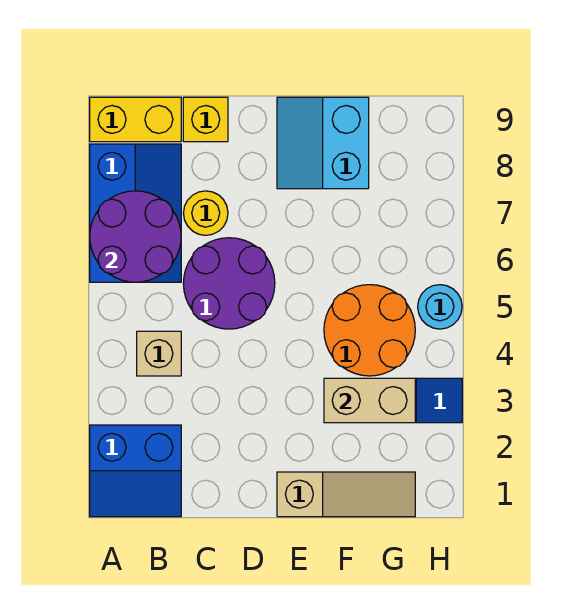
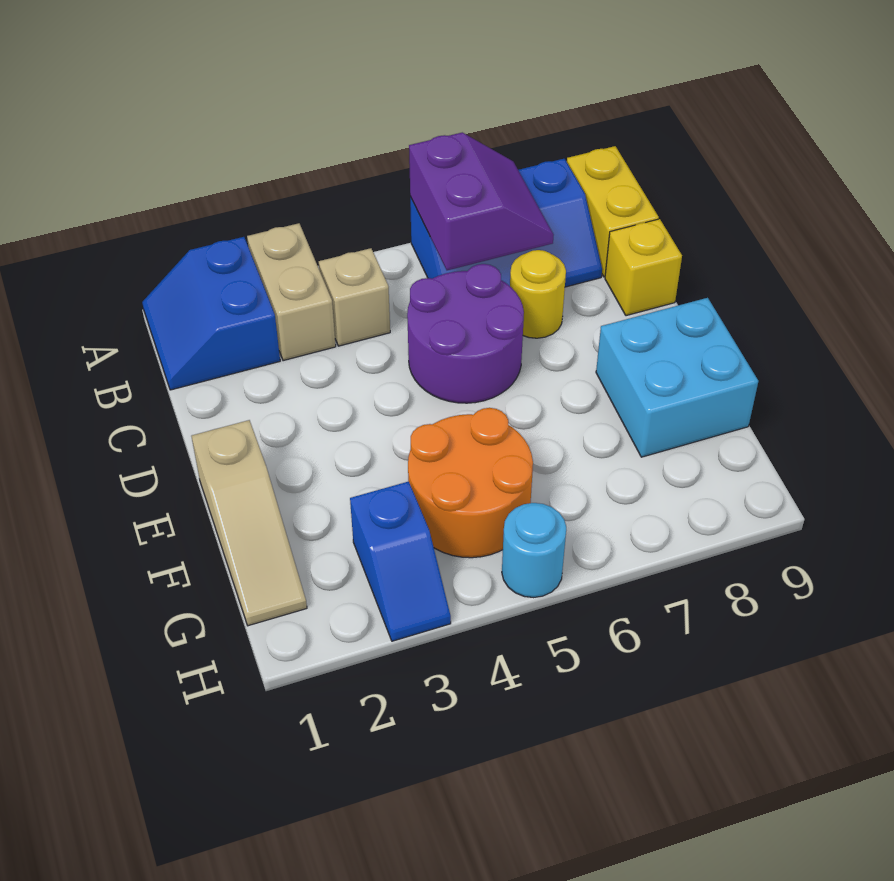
purple round brick A6:B7 level 2 -> purple slope A6:B7 level 2 top 6
cyan slope E8:F9 level 1 top F -> cyan brick E8:F9 level 1
tan brick F3:G3 level 2 -> tan brick A3:B3 level 1

